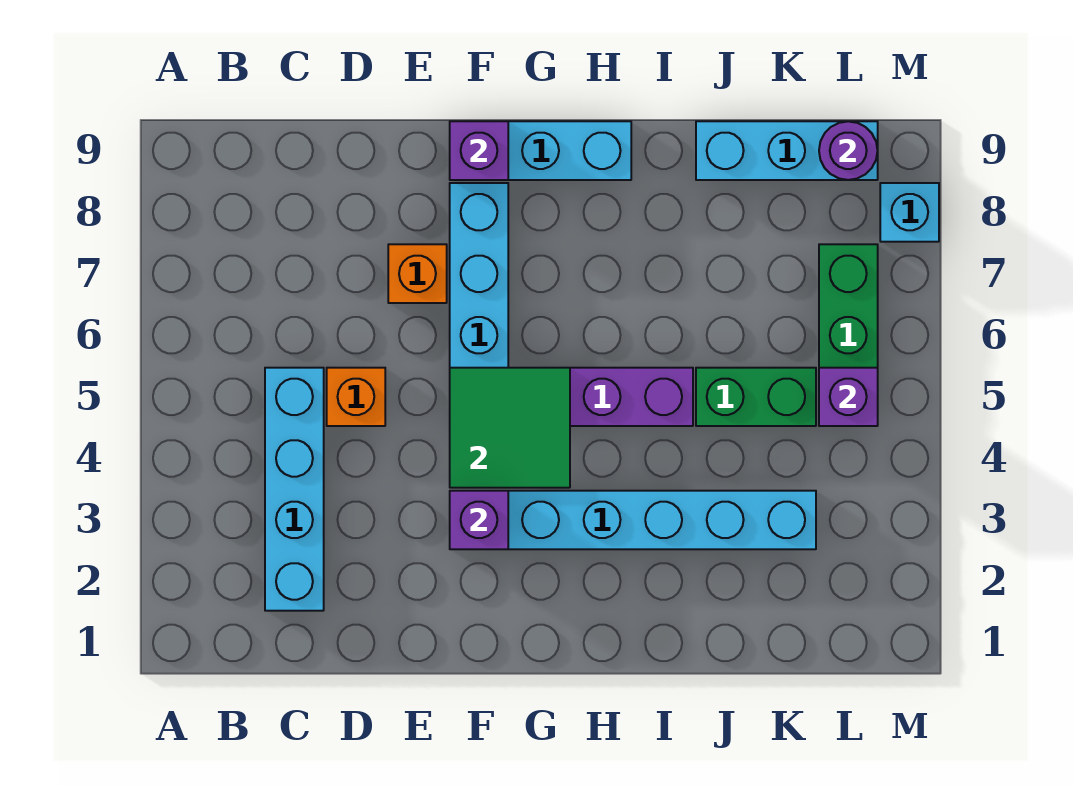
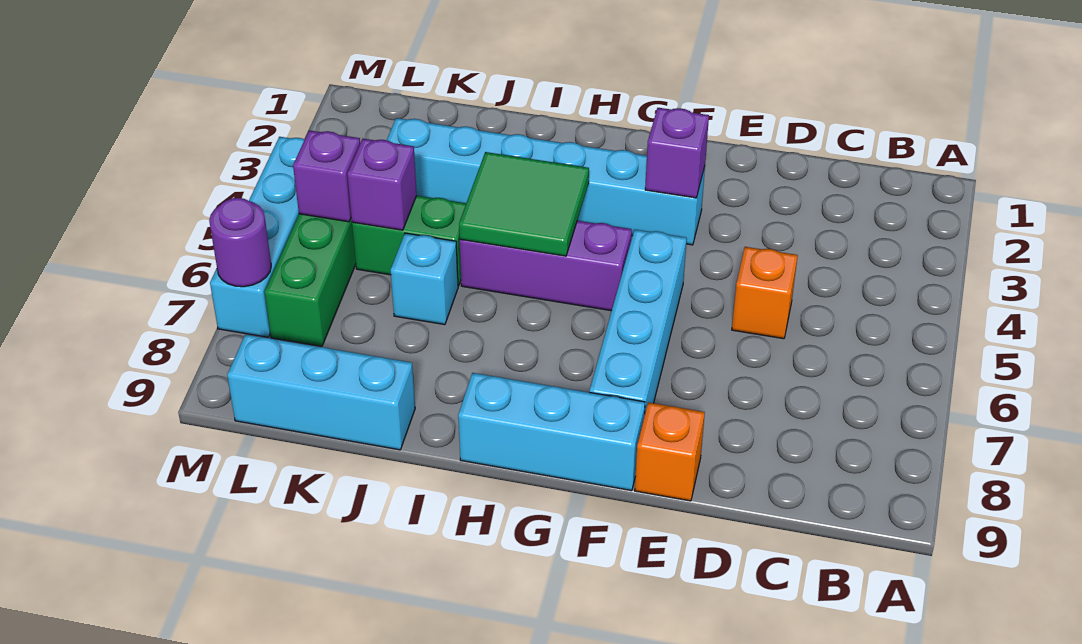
cyan brick C2:C5 level 1 -> cyan brick M4:M7 level 1
orange brick E7 level 1 -> orange brick E9 level 1
green tile F4:G5 level 2 -> green tile H4:I5 level 2
purple brick F9 level 2 -> purple brick K5 level 2
purple round brick L9 level 2 -> purple round brick M7 level 2
cyan brick M8 level 1 -> cyan brick J6 level 1

